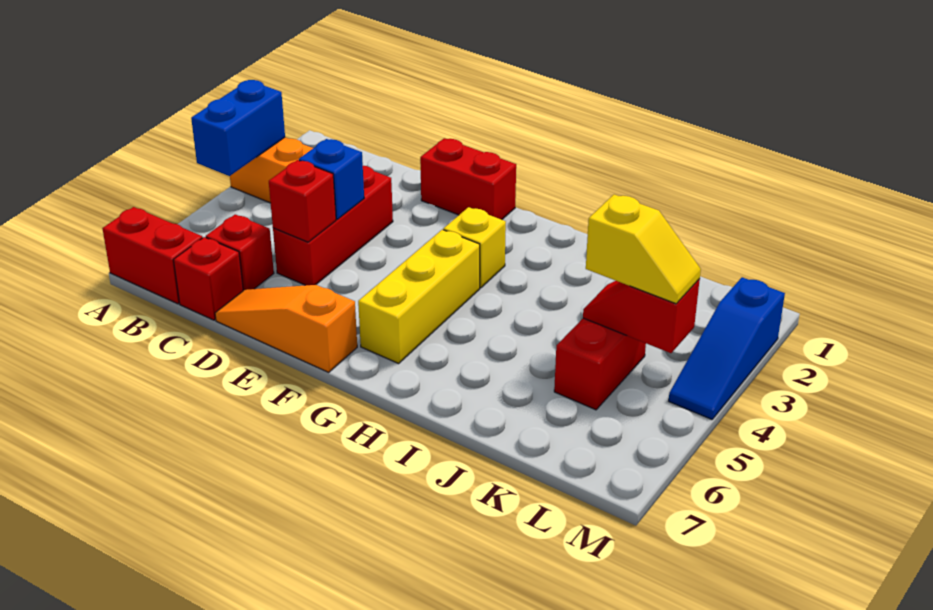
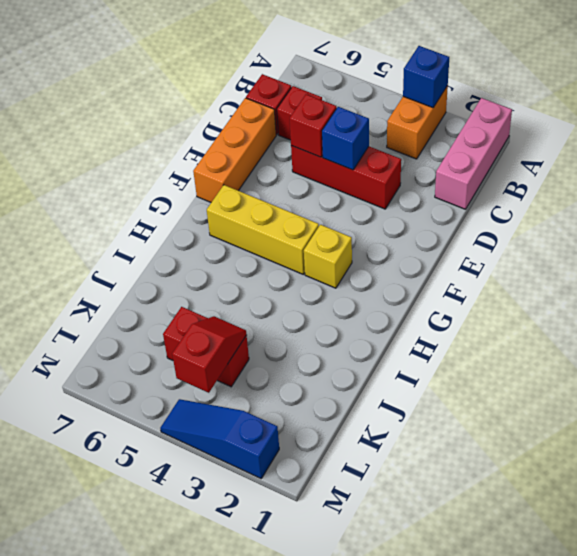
none -> pink brick A1:C1 level 1
blue brick A3:A4 level 2 -> blue brick A3 level 2
red brick A7:B7 level 1 -> none
orange slope D7:F7 level 1 top F -> orange brick D7:F7 level 1
red brick E1:F1 level 1 -> none
yellow slope K4:L4 level 3 top K -> none

